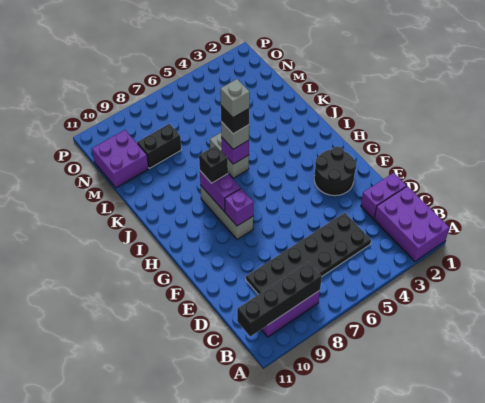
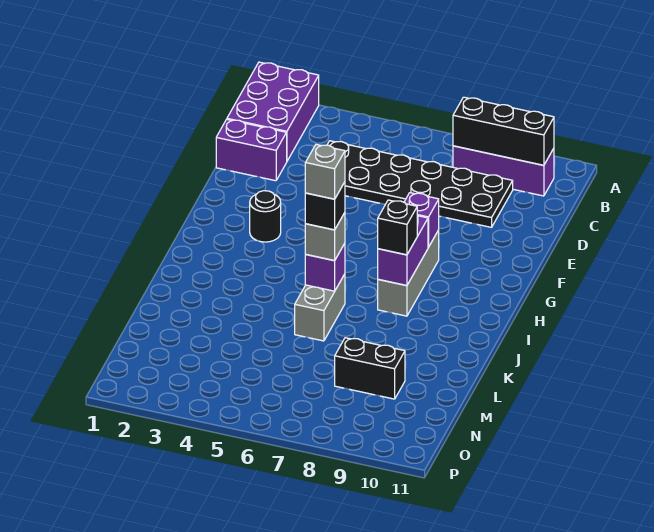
black brick B8:B11 level 2 -> black brick B8:B10 level 2
black round brick F2:G3 level 1 -> black round brick G3 level 1
purple brick M10:N11 level 1 -> none

